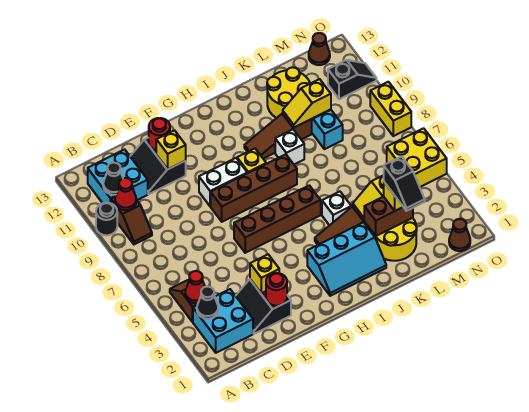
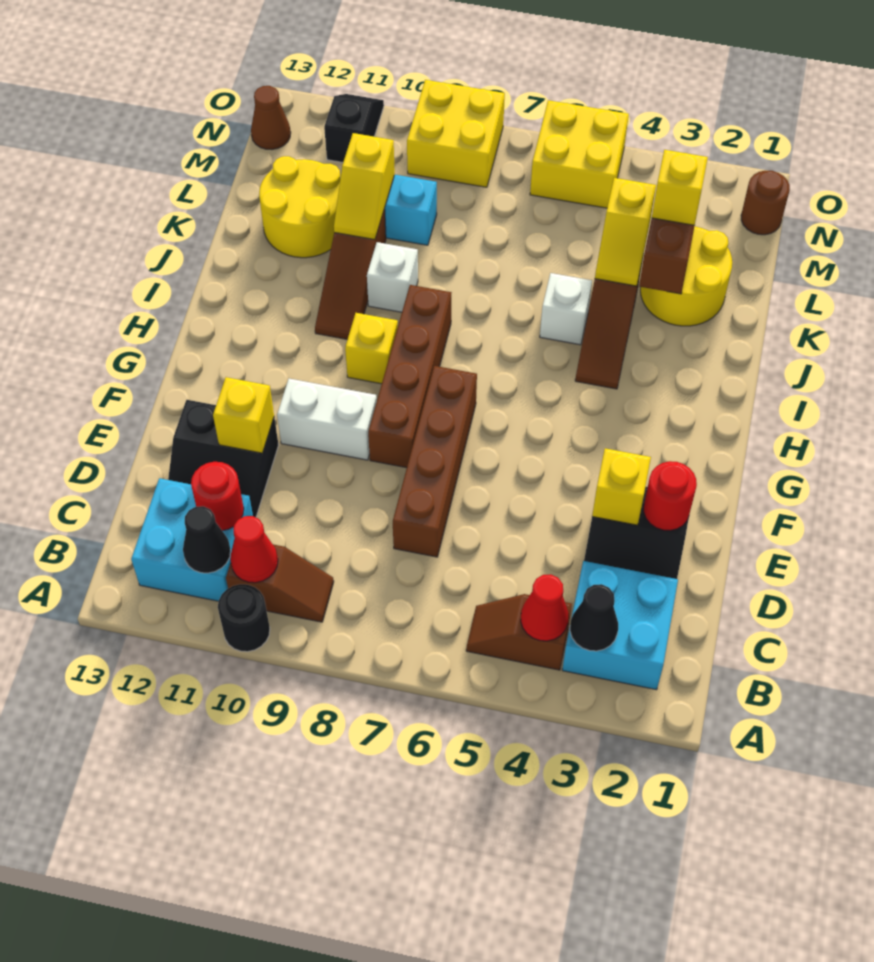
red round brick E12 level 2 -> red round brick C11 level 2
brown brick F6:I6 level 1 -> brown brick D7:G7 level 1
white brick F9:G9 level 1 -> white brick F9:F10 level 1
cyan slope H2:J3 level 1 top 3 -> none
black slope L2:L3 level 4 top 3 -> none
brown cone N1 level 1 -> brown round brick N1 level 1
yellow brick O8:O9 level 1 -> yellow brick N8:O9 level 1

